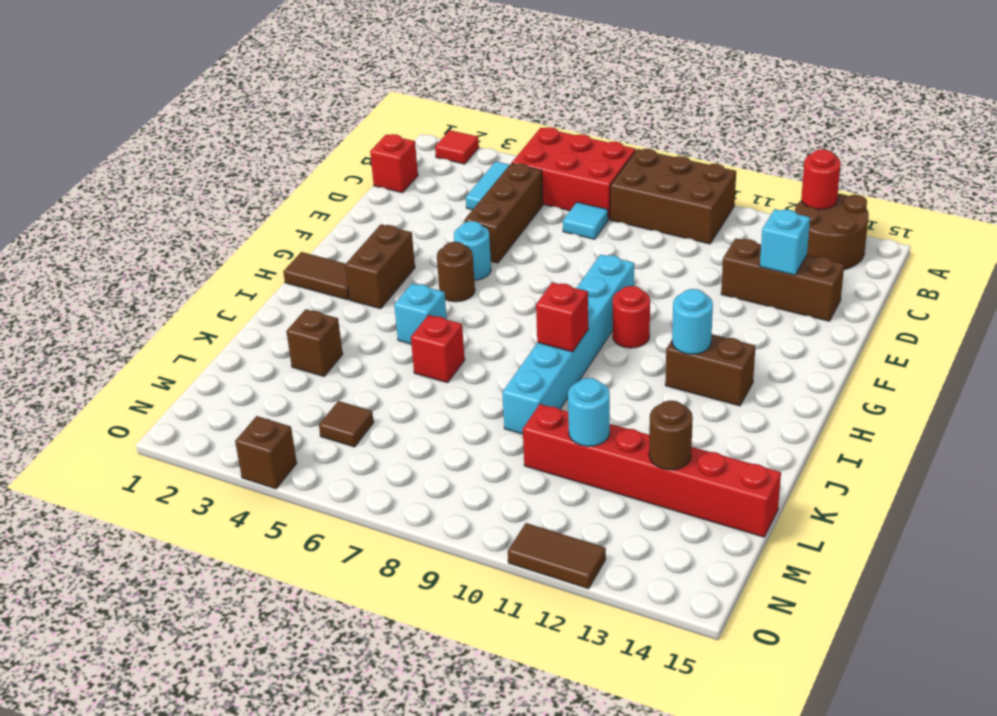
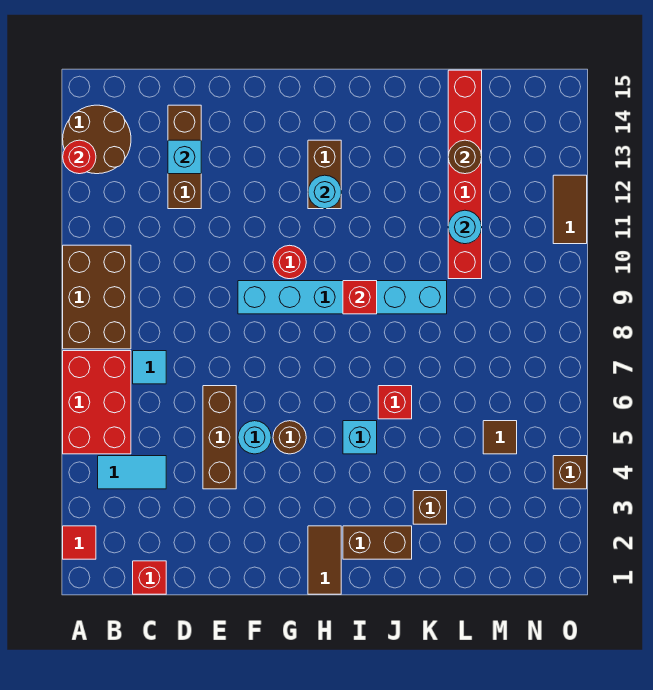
brown brick C5:E5 level 1 -> brown brick E4:E6 level 1
brown brick G3:H3 level 1 -> brown brick I2:J2 level 1

